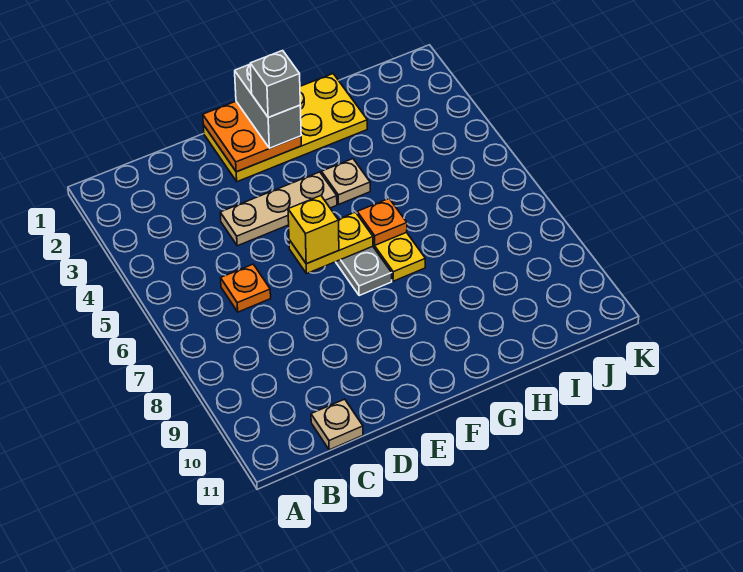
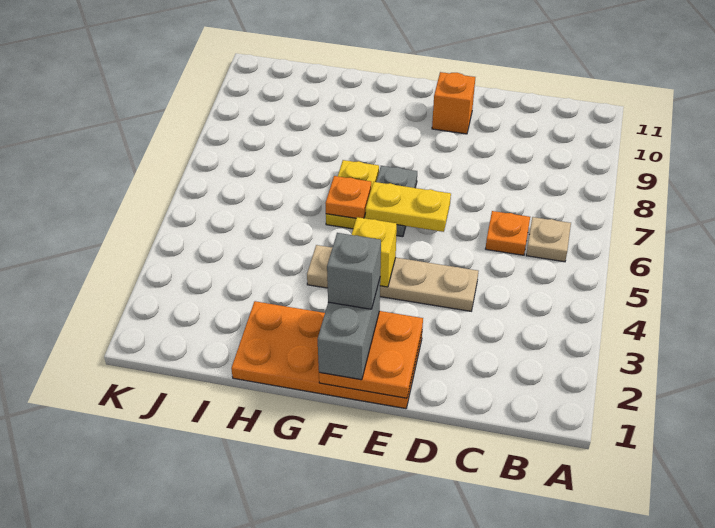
tan plate C11 level 1 -> tan plate B6 level 1
yellow plate E1:H2 level 1 -> orange plate E1:H2 level 1
yellow brick E6 level 3 -> yellow brick F4 level 2
none -> orange brick E10 level 1

